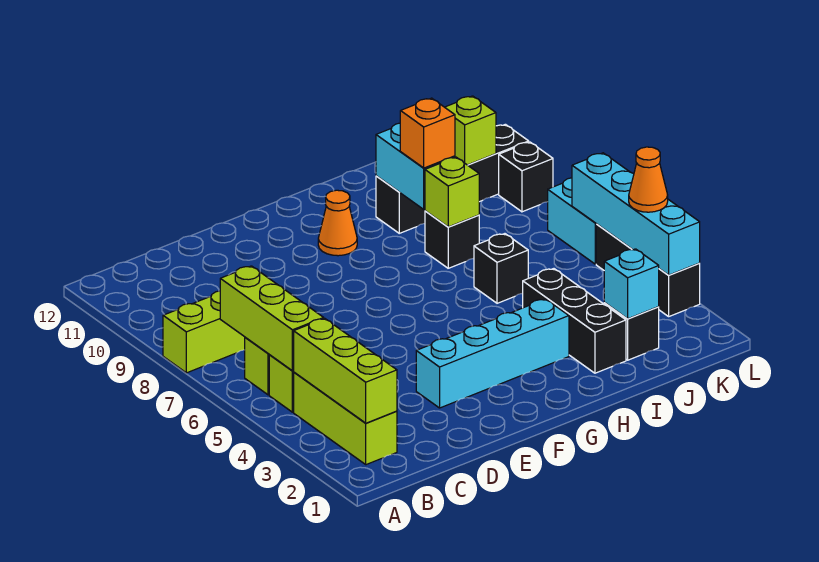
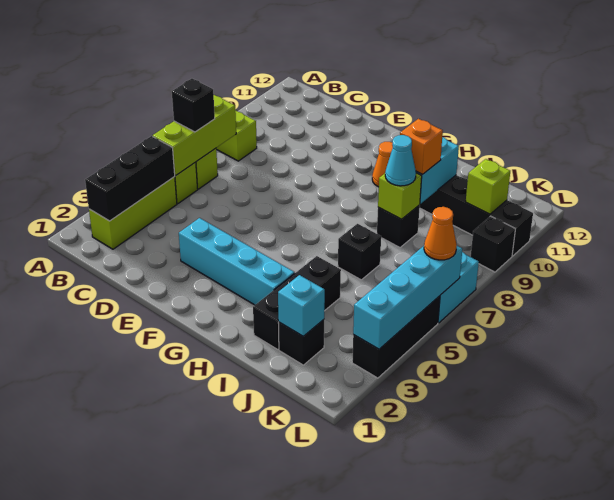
lime brick B2:B4 level 2 -> black brick B2:B4 level 2
none -> black brick B6 level 3
none -> cyan cone I8 level 3
orange cone L4 level 3 -> orange cone L6 level 3

